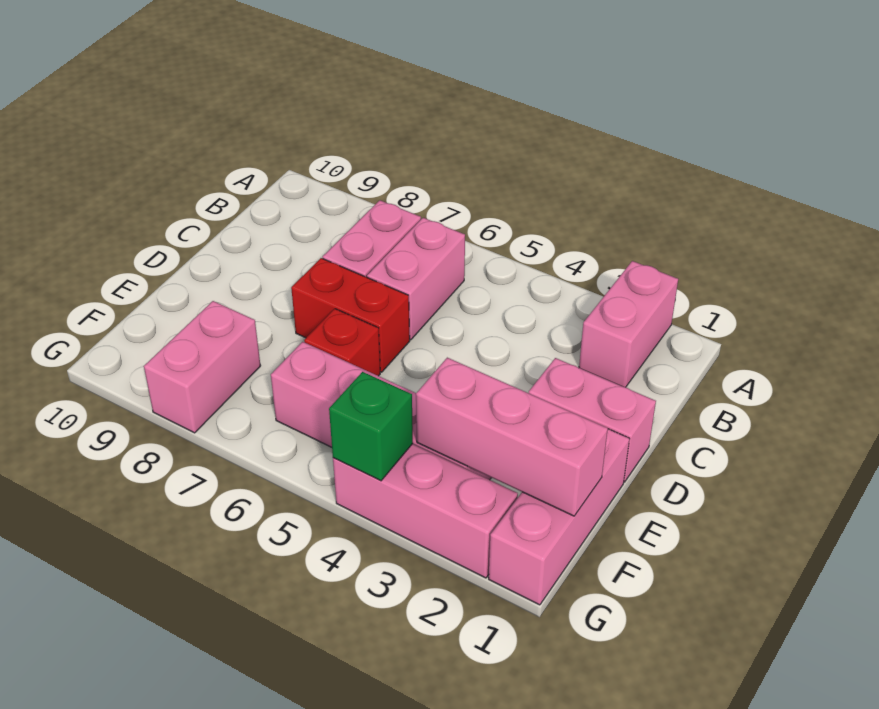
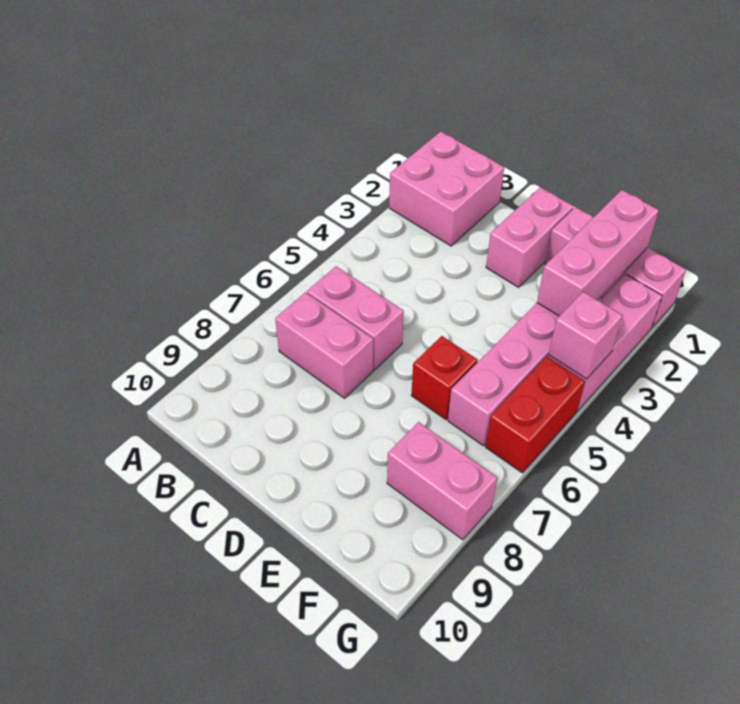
pink brick A2:B2 level 1 -> pink brick A1:B2 level 1
red brick D6:D7 level 1 -> red brick G5:G6 level 1
green brick G4 level 2 -> pink brick G4 level 2

